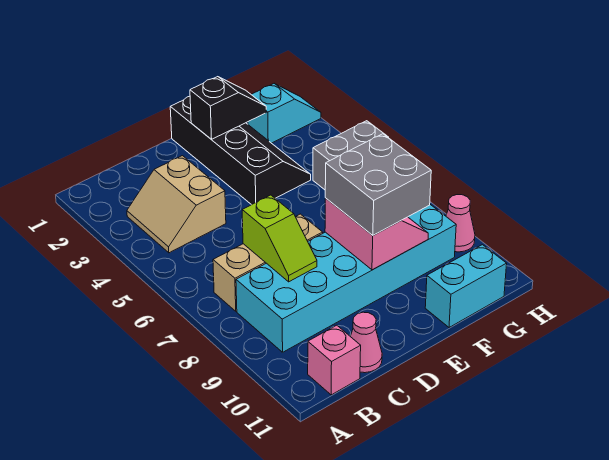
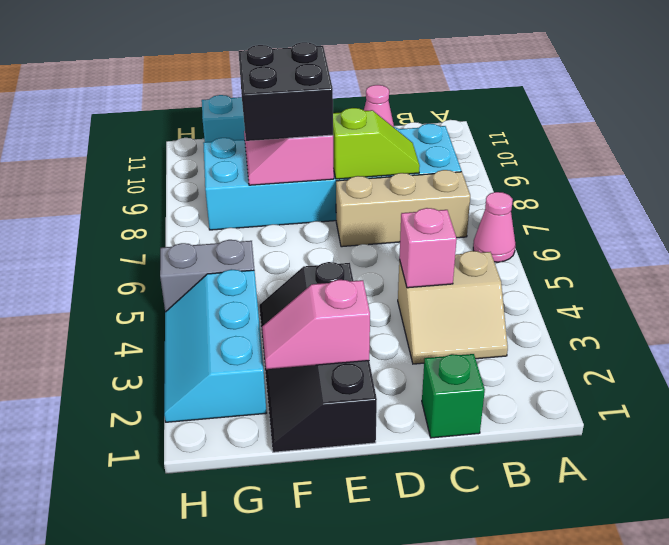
tan slope B3:C4 level 1 top C -> tan slope B3:C4 level 1 top 4
pink brick B11 level 1 -> pink brick C4 level 2
none -> green brick C1 level 1
lime slope C7:C8 level 2 top 7 -> lime slope C8:D8 level 2 top D
black slope E2:F2 level 2 top E -> pink slope E2:F2 level 2 top E
grey brick E8:F9 level 3 -> black brick E8:F9 level 3
cyan slope G2:H2 level 1 top G -> cyan slope G2:H4 level 1 top G
pink cone H9 level 1 -> pink cone A6 level 1

